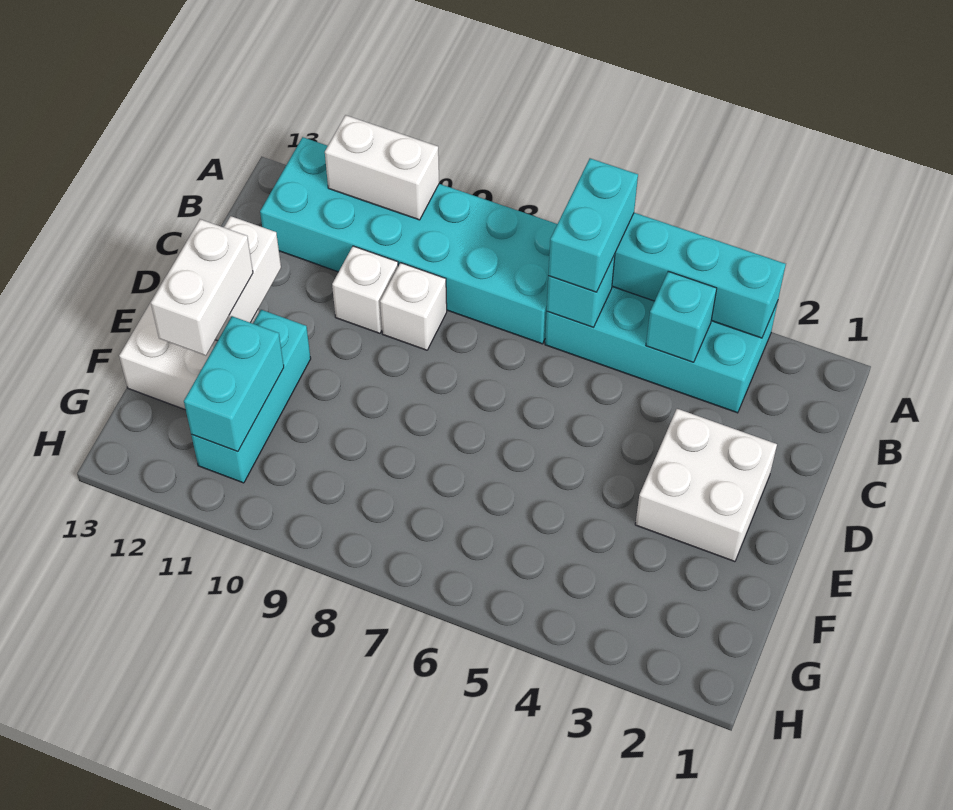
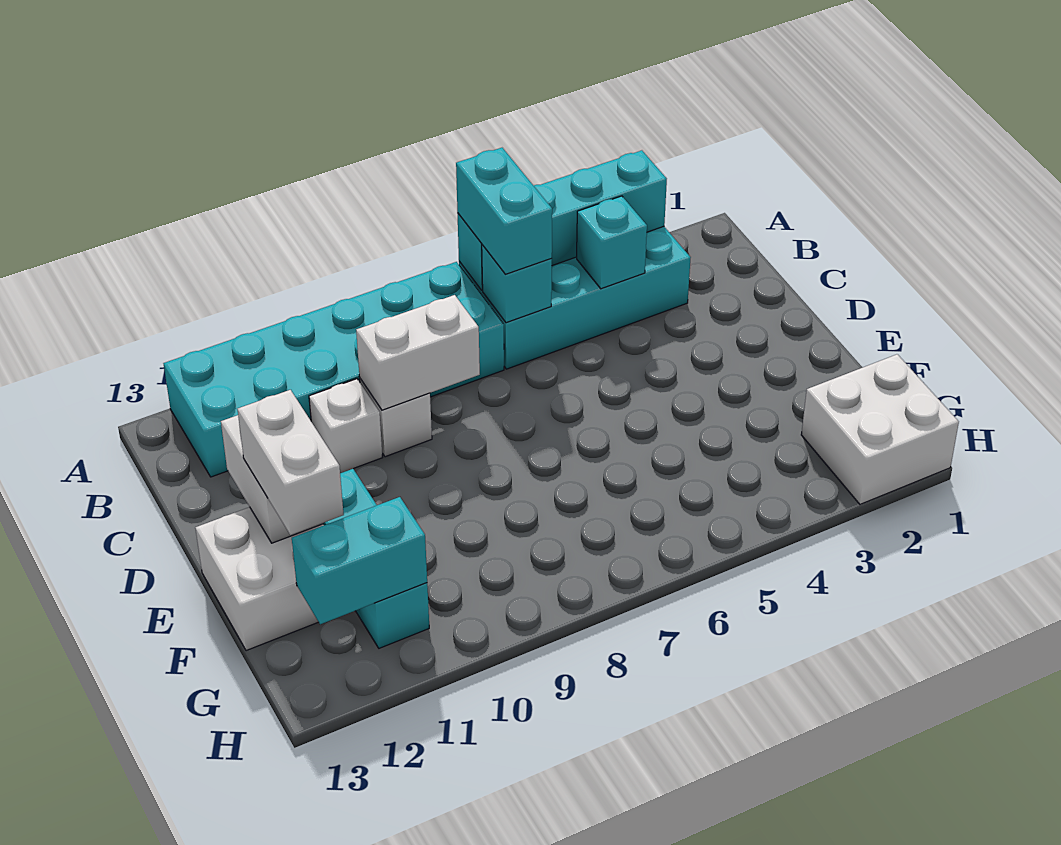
white brick A10:A11 level 2 -> white brick C8:C9 level 2
white brick D2:E3 level 1 -> white brick G1:H2 level 1
cyan brick F11:G11 level 2 -> cyan brick G11:G12 level 2

